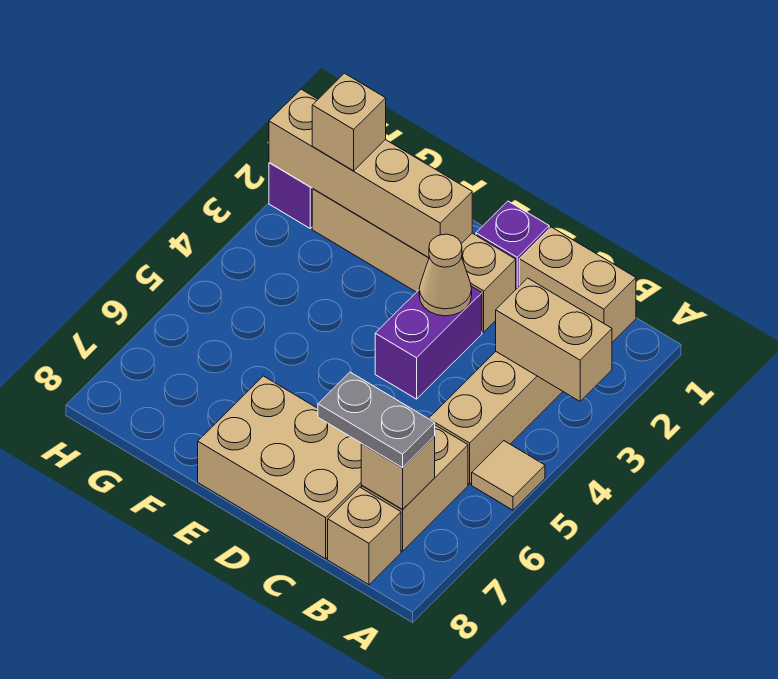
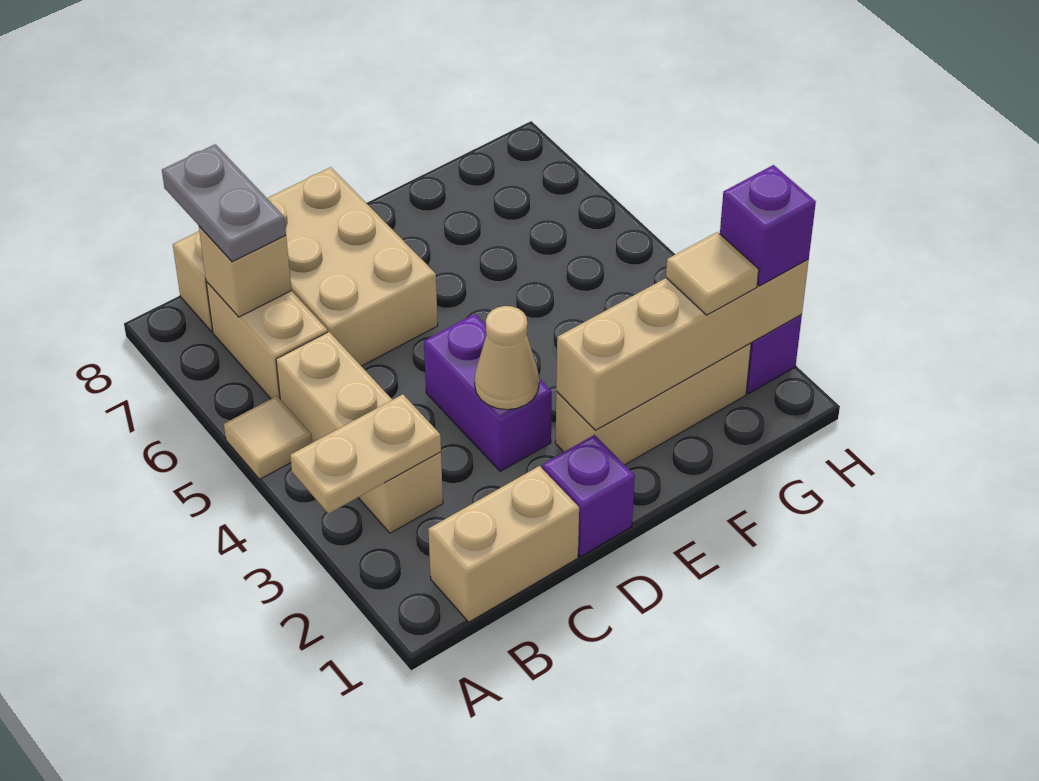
tan brick A3:B3 level 2 -> tan plate A3:B3 level 2
grey plate B7:C7 level 3 -> grey plate B7:B8 level 3
tan brick C7:E8 level 1 -> tan brick C6:D8 level 1
tan brick D2:G2 level 1 -> tan brick E2:G2 level 1
tan brick G2 level 3 -> tan tile G2 level 3
none -> purple brick H2 level 3

